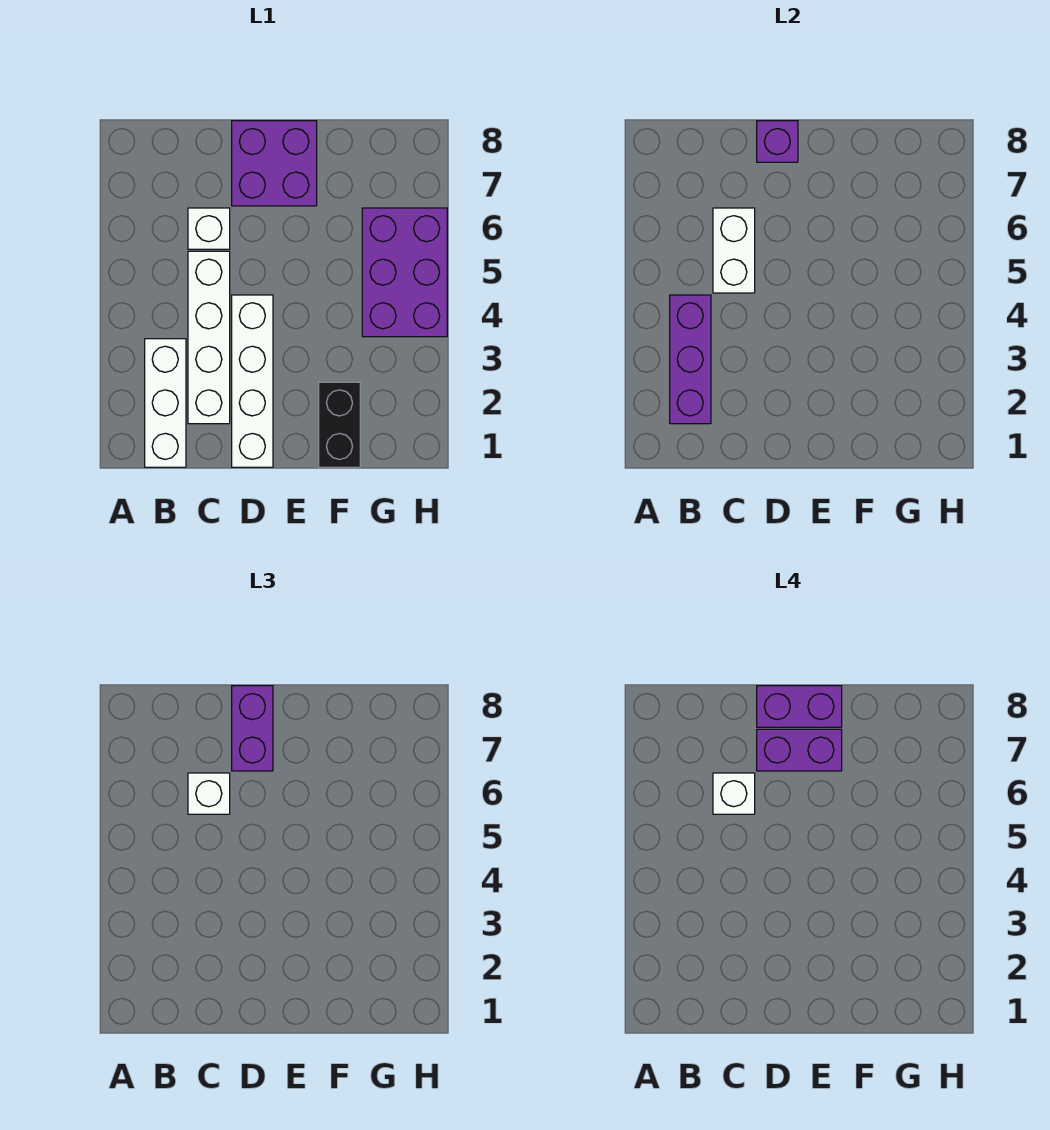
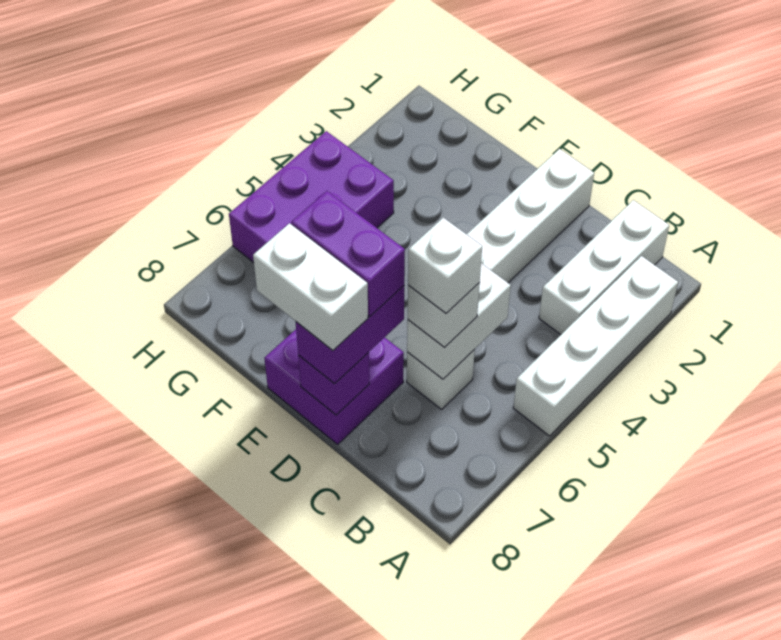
purple brick B2:B4 level 2 -> none
white brick C2:C5 level 1 -> white brick A2:A5 level 1
purple brick D8:E8 level 4 -> white brick D8:E8 level 4
black brick F1:F2 level 1 -> none

